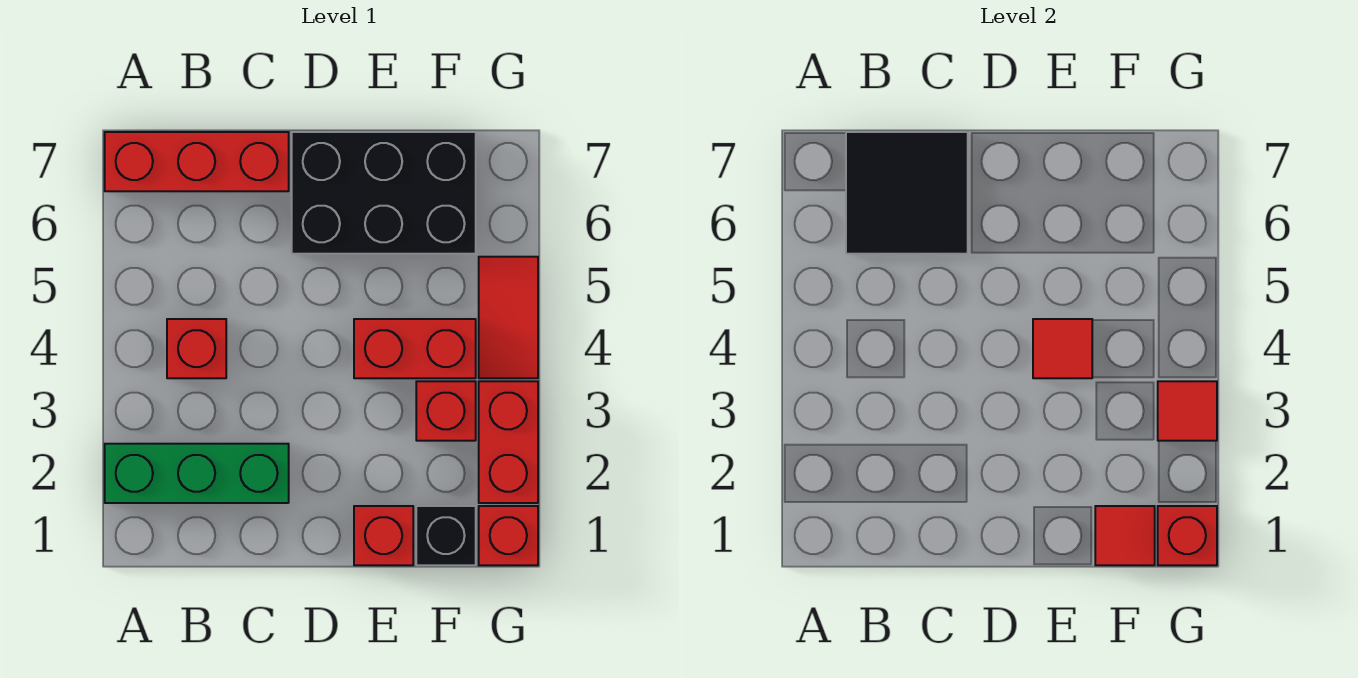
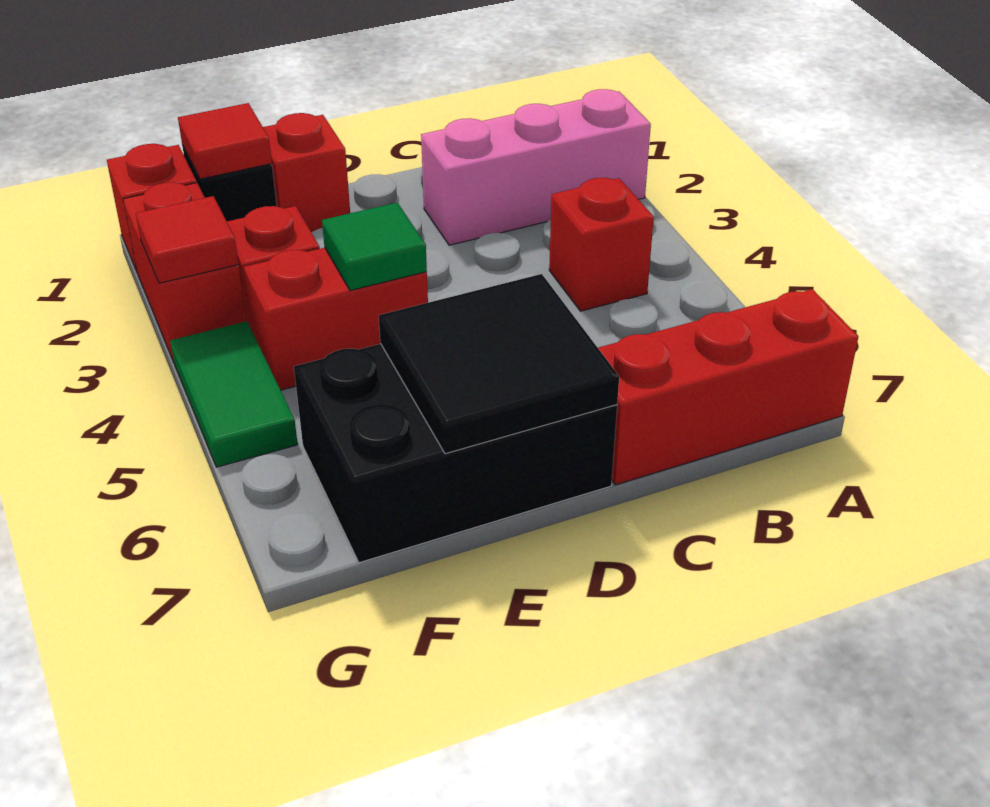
green brick A2:C2 level 1 -> pink brick A2:C2 level 1
black tile B6:C7 level 2 -> black tile D6:E7 level 2
red tile E4 level 2 -> green tile E4 level 2
red brick G1 level 2 -> none
red tile G4:G5 level 1 -> green tile G4:G5 level 1

